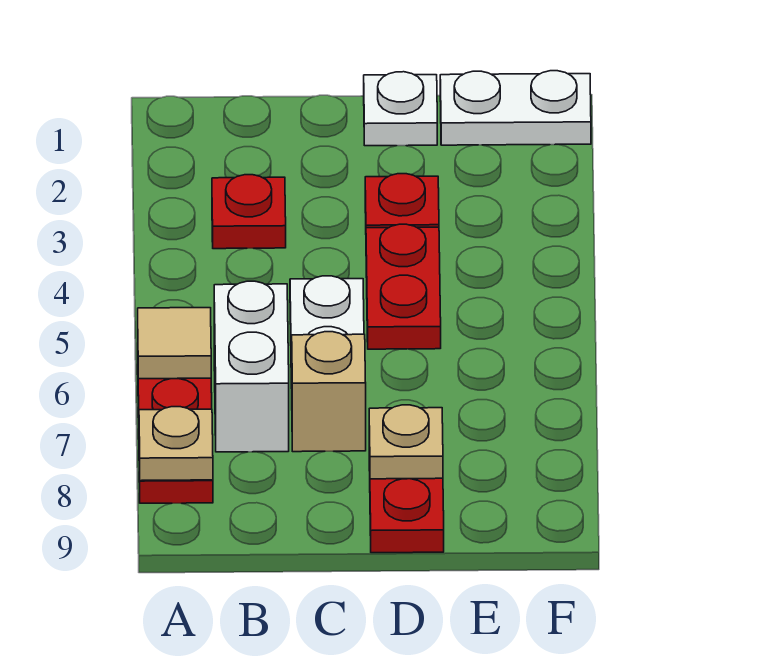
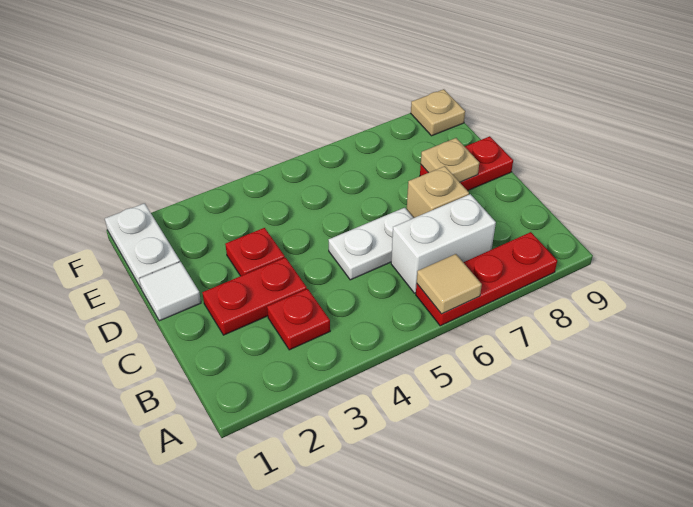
tan plate A8 level 2 -> tan plate F9 level 1
white plate D1 level 1 -> white tile D1 level 1
red plate D4:D5 level 1 -> red plate C2:C3 level 1

